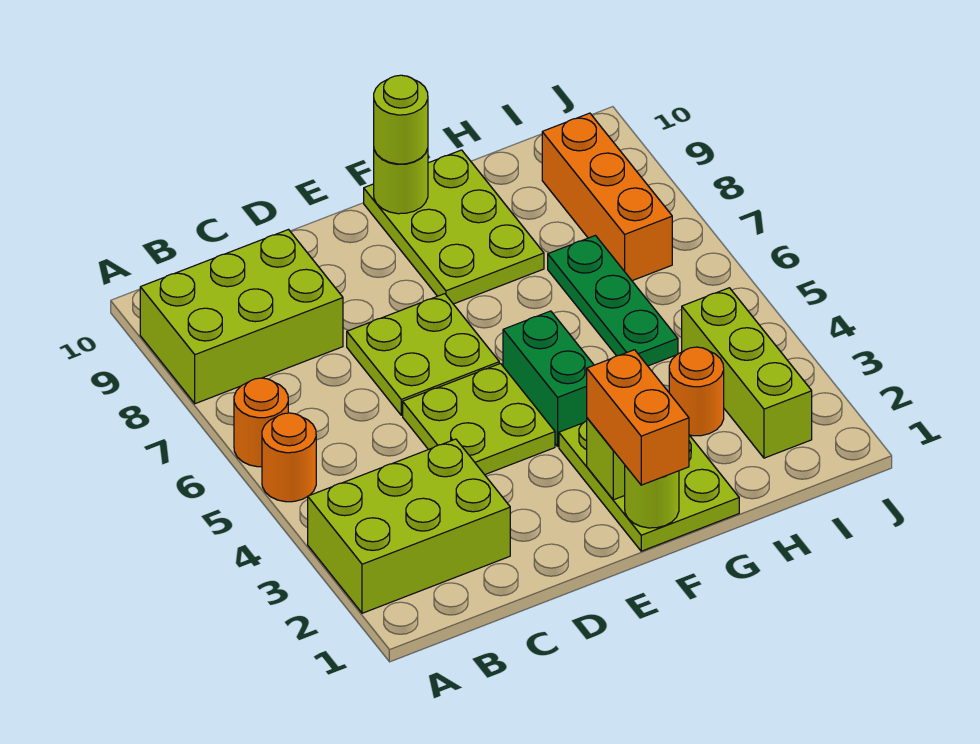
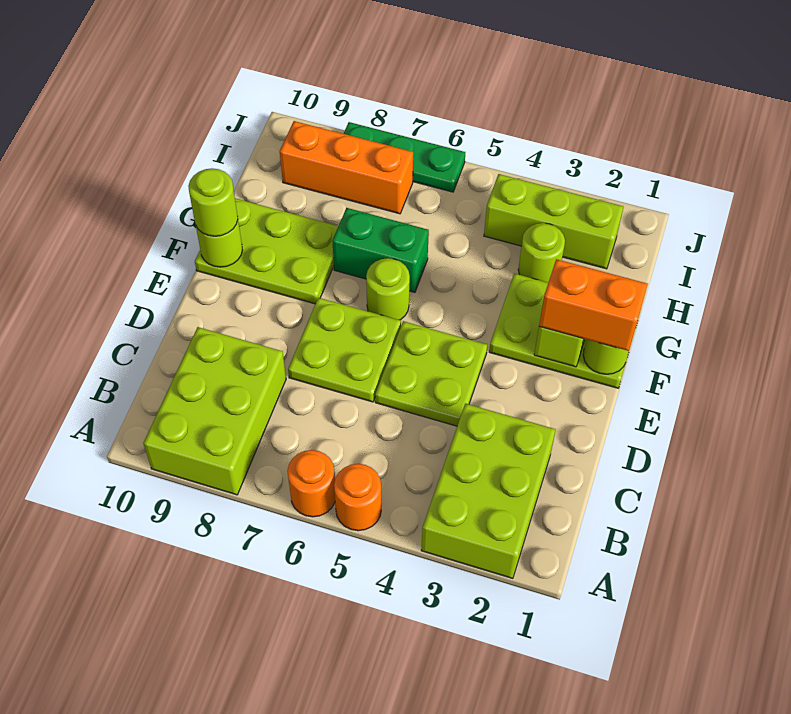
green brick F4:F5 level 1 -> green brick G6:G7 level 1
none -> lime round brick F6 level 1
orange round brick H3 level 1 -> lime round brick H3 level 1
green plate H5:H7 level 1 -> green plate J6:J8 level 1

